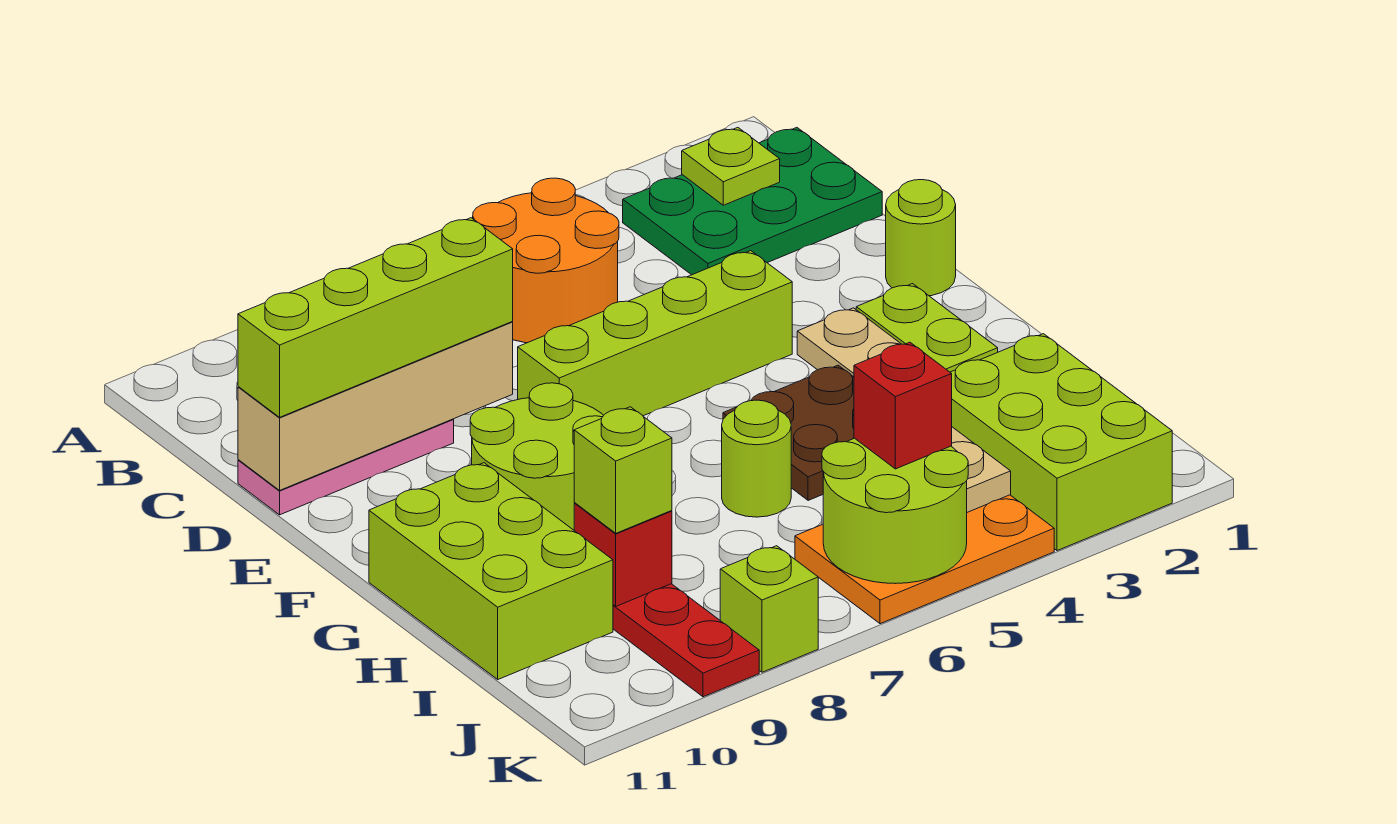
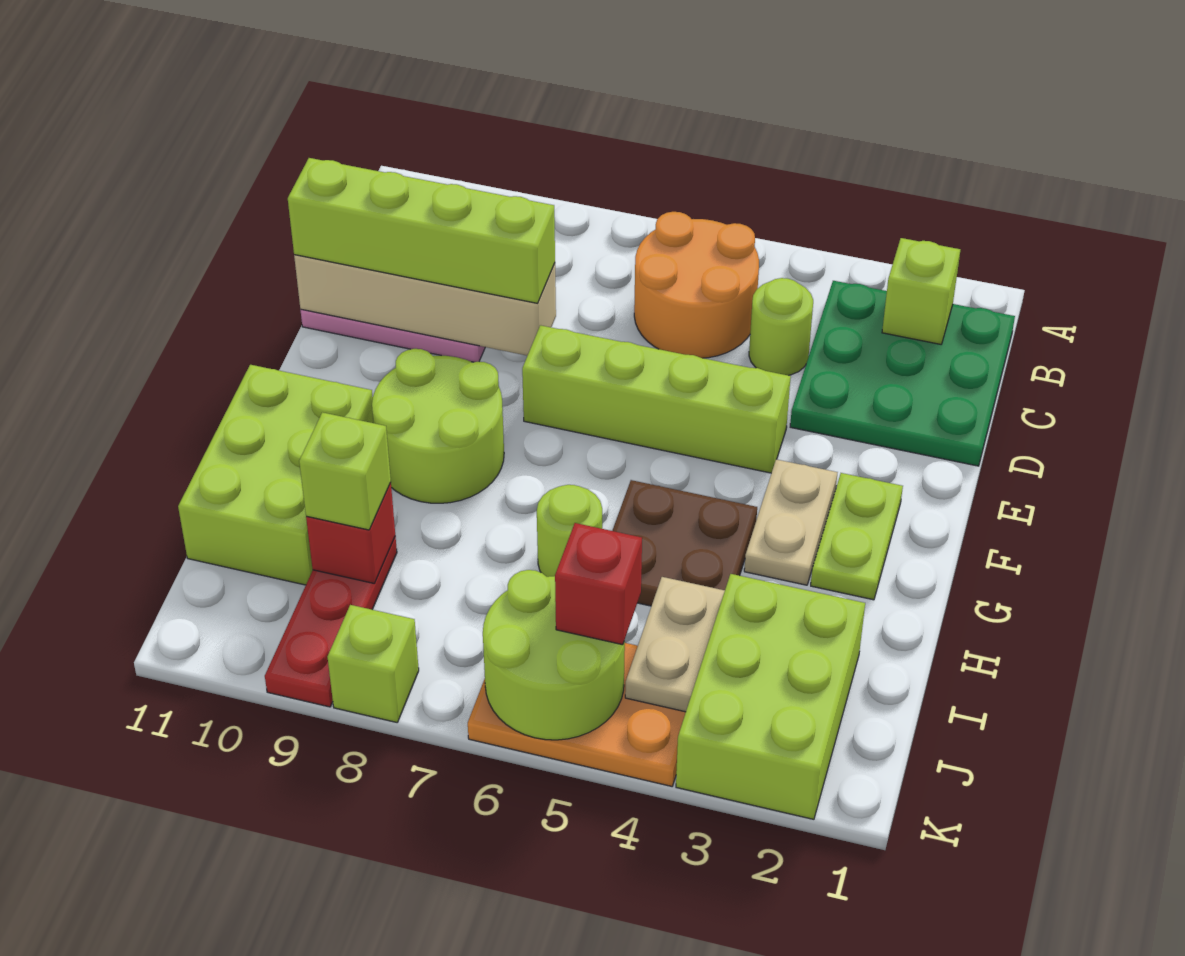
green plate B1:C3 level 1 -> green plate B1:D3 level 1
lime plate B2 level 2 -> lime brick B2 level 2
lime round brick E1 level 1 -> lime round brick C4 level 1

